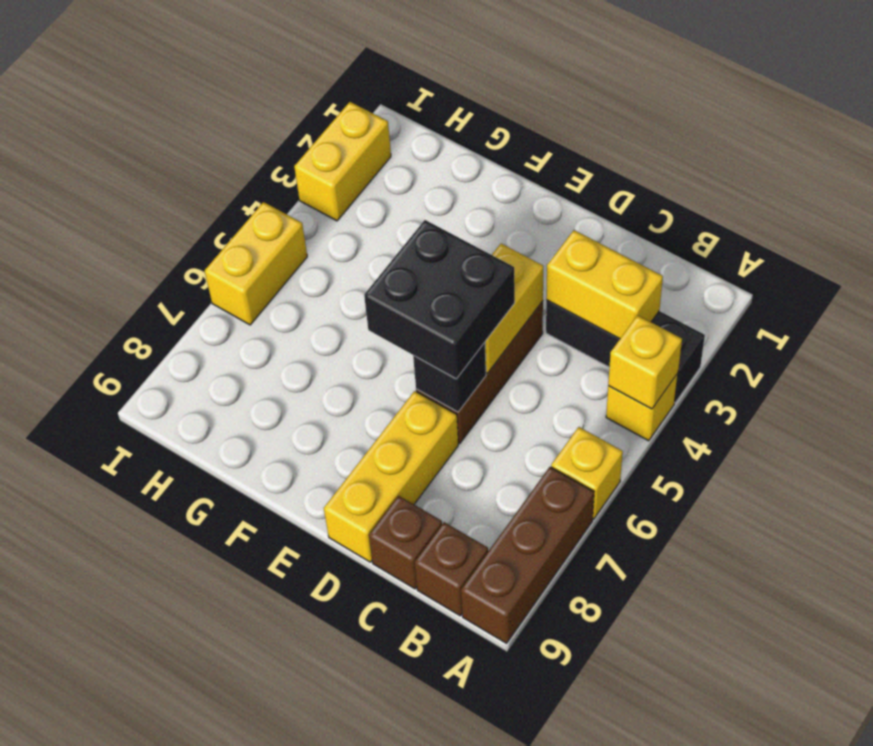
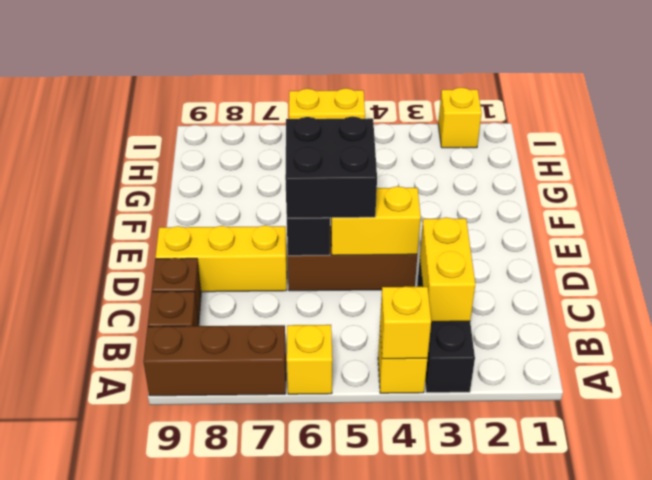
yellow brick I2:I3 level 1 -> yellow brick I2 level 1

